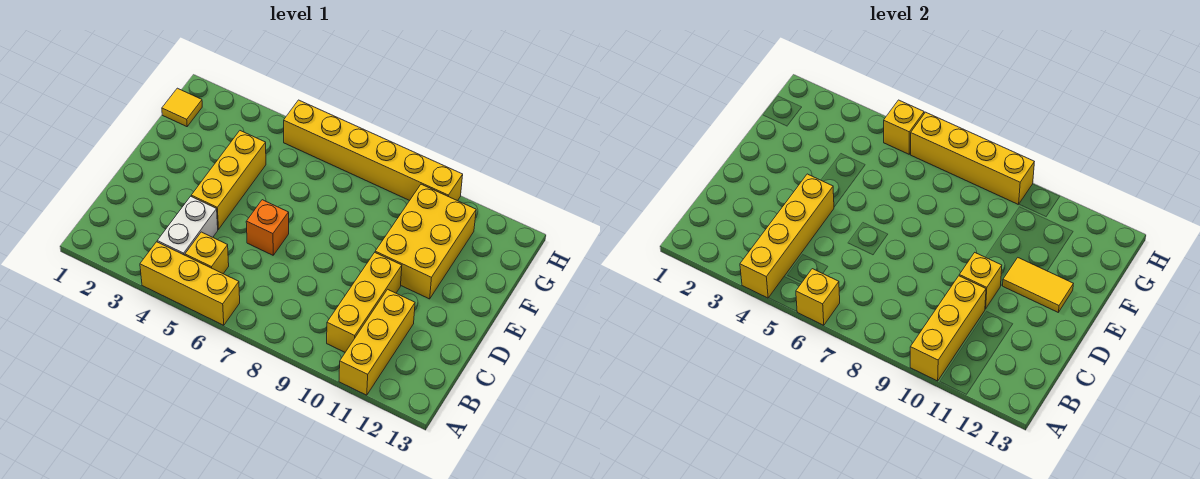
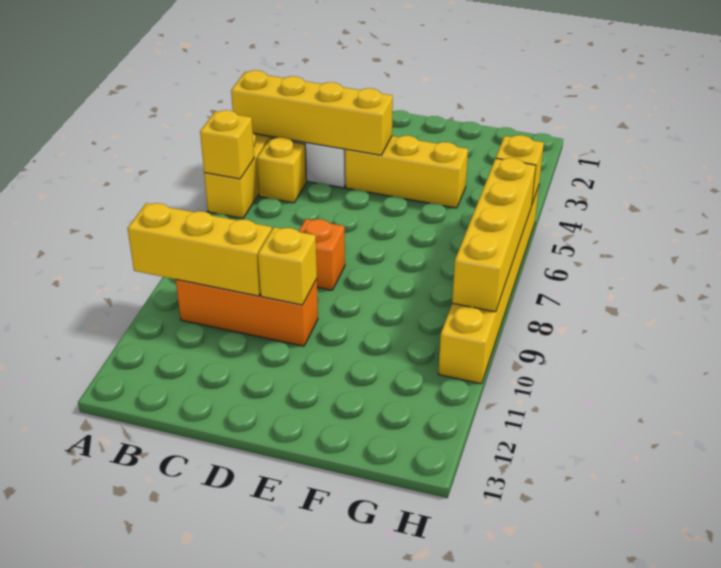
yellow brick A11:C11 level 1 -> none
yellow brick B10:D10 level 1 -> orange brick B10:D10 level 1
orange brick D6 level 1 -> orange brick D8 level 1
yellow brick E10:G11 level 1 -> none
yellow tile E11:E12 level 2 -> none
yellow tile G1 level 1 -> none

